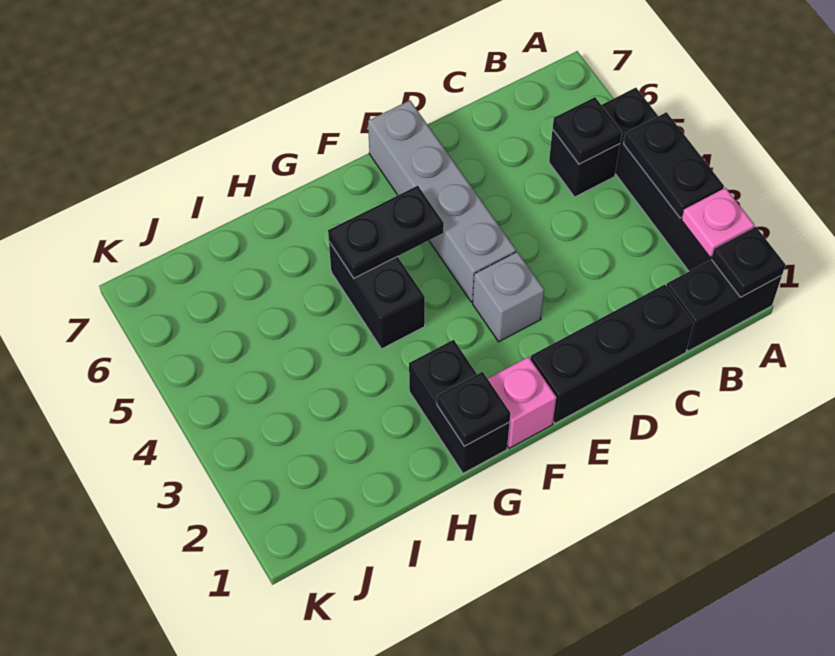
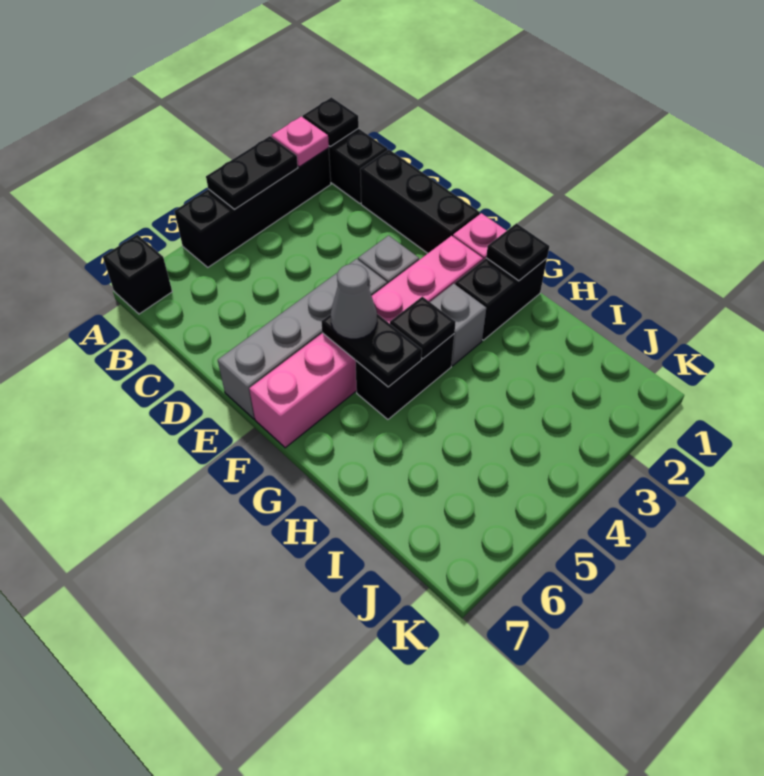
black brick B5 level 1 -> black brick A7 level 1
black plate B5 level 2 -> black plate G4 level 2
none -> pink brick F2:F7 level 1
none -> grey cone F5 level 3
none -> grey brick G3 level 1

